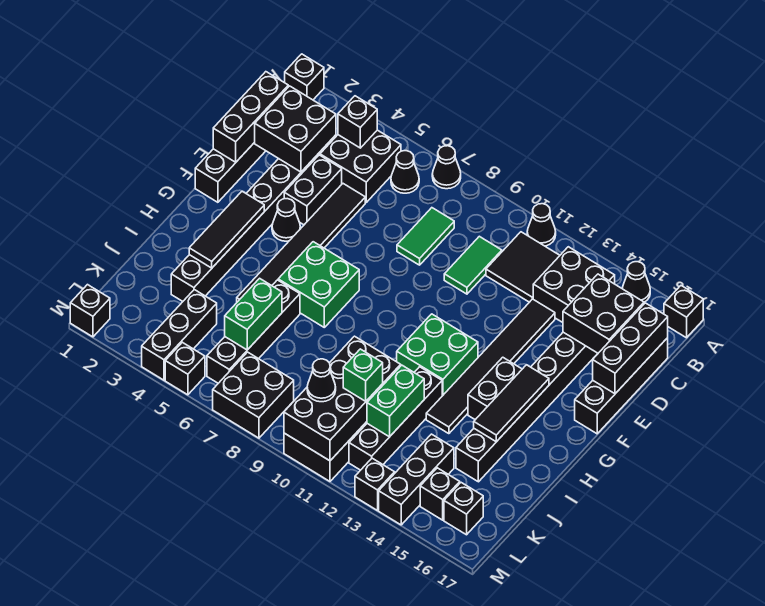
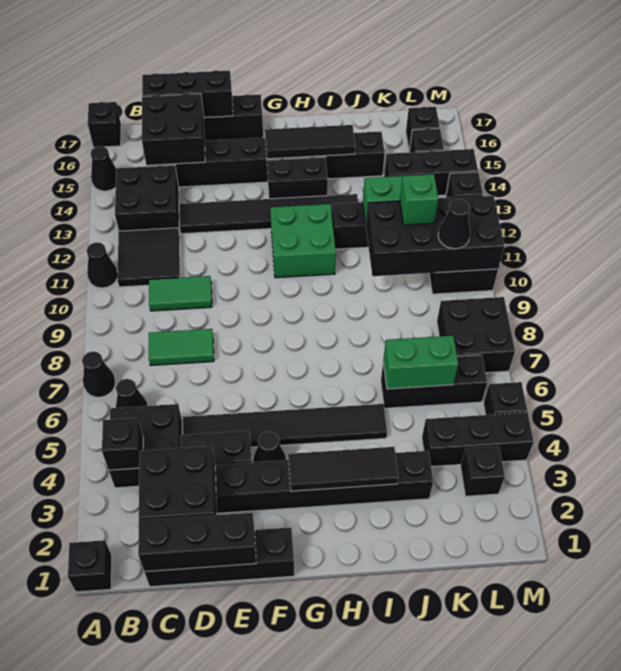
green brick G6:H7 level 1 -> none
black brick I6:L6 level 1 -> black brick J6:L6 level 1
black brick M1 level 1 -> black brick L3 level 1

